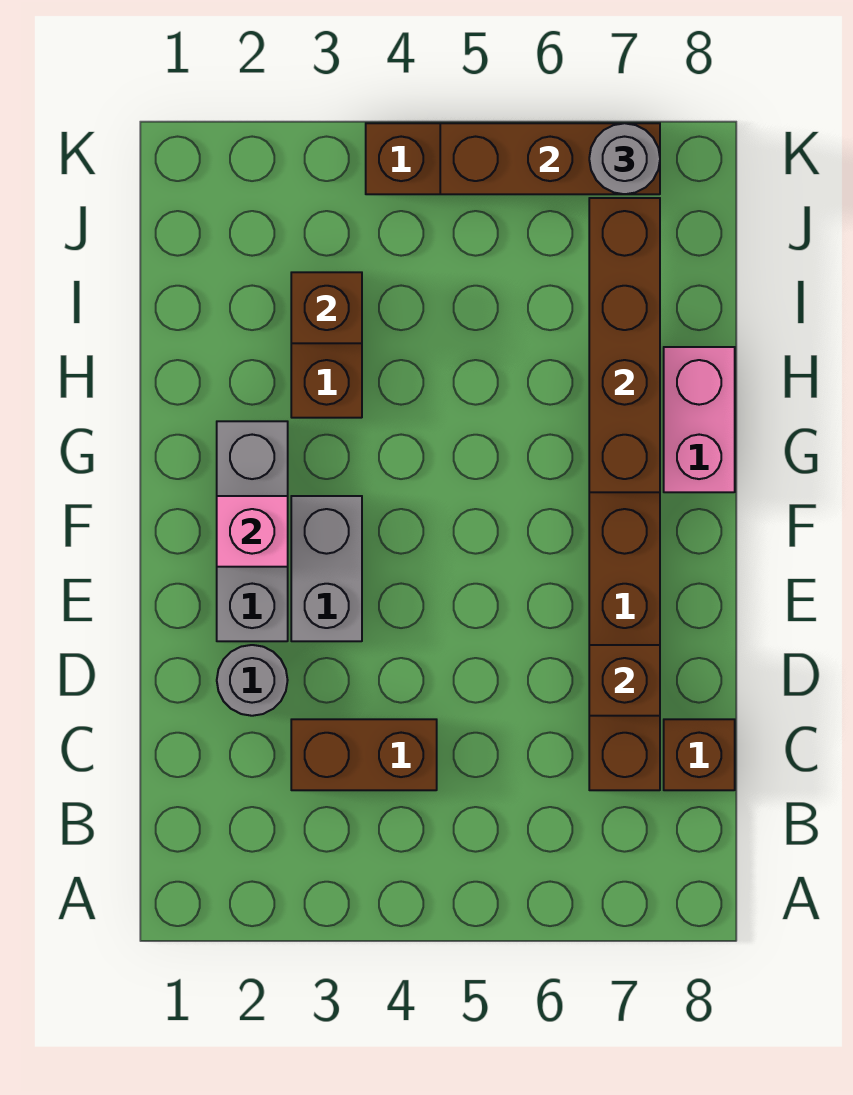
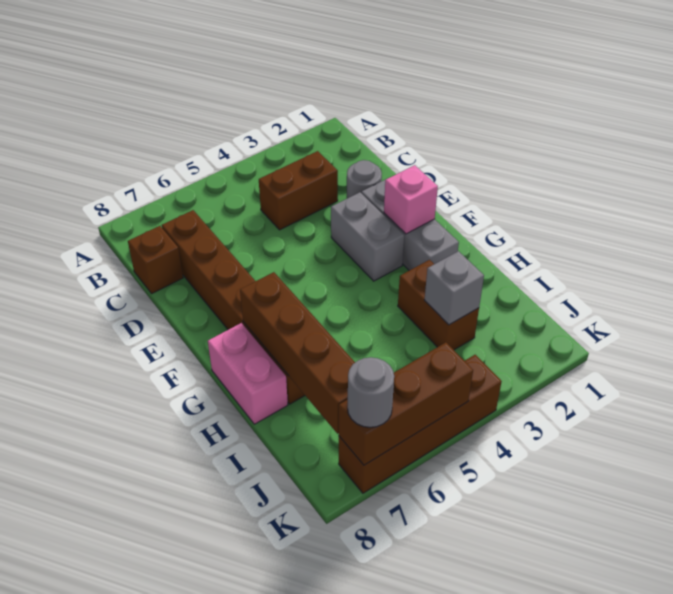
brown brick D7 level 2 -> none
brown brick I3 level 2 -> grey brick I3 level 2

